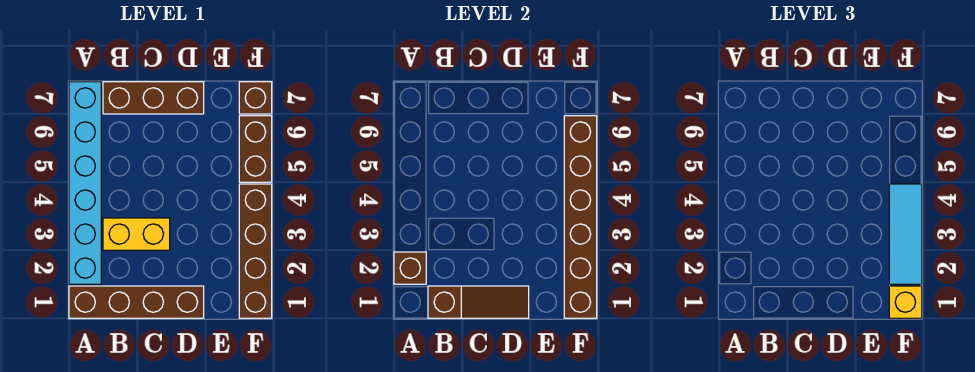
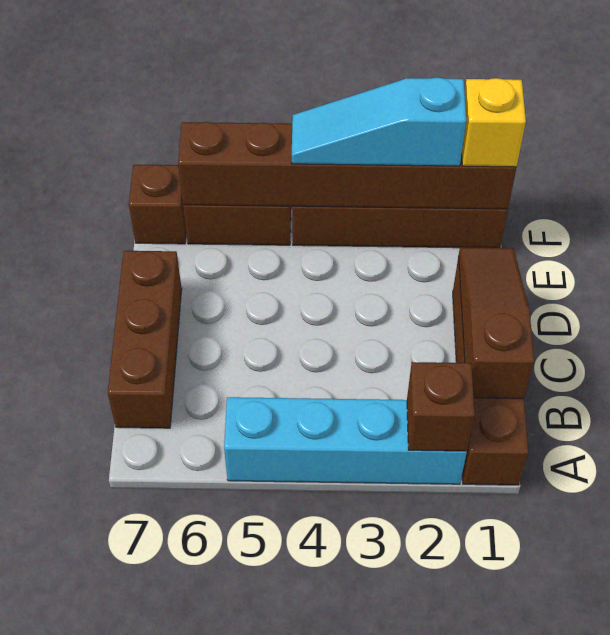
cyan brick A2:A7 level 1 -> cyan brick A2:A5 level 1
yellow brick B3:C3 level 1 -> none
cyan tile F2:F4 level 3 -> cyan slope F2:F4 level 3 top 2

